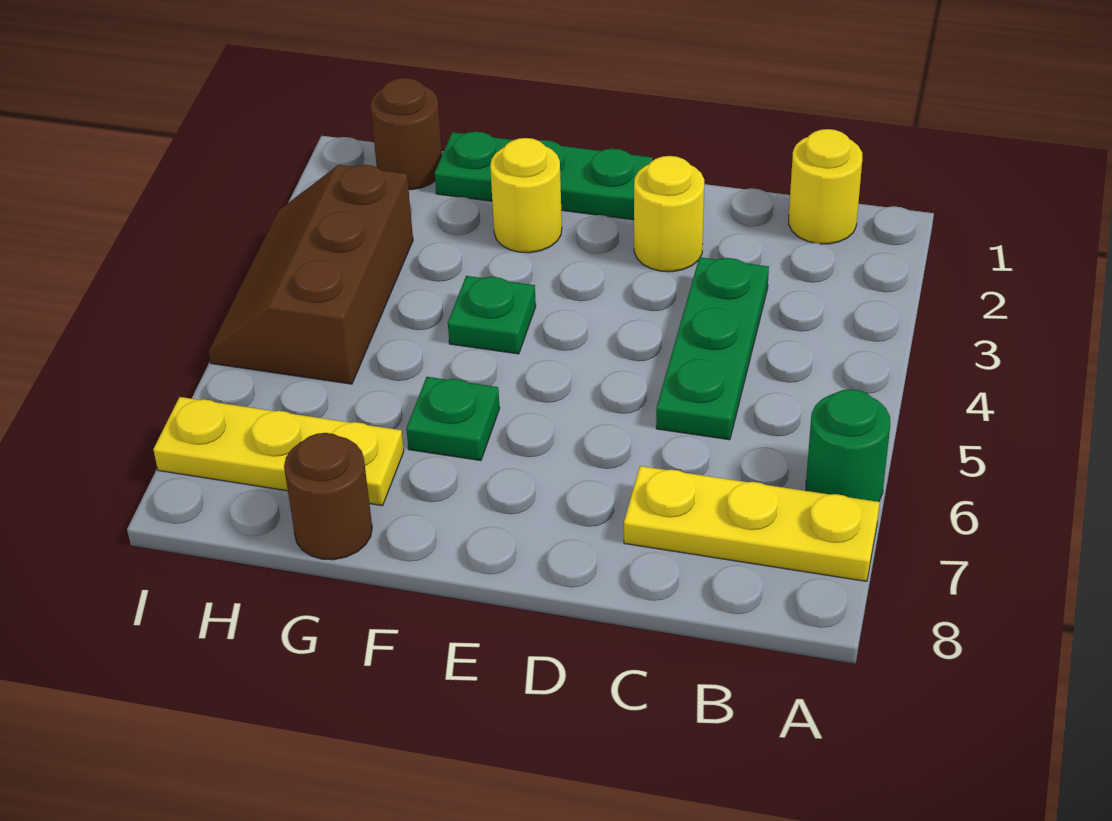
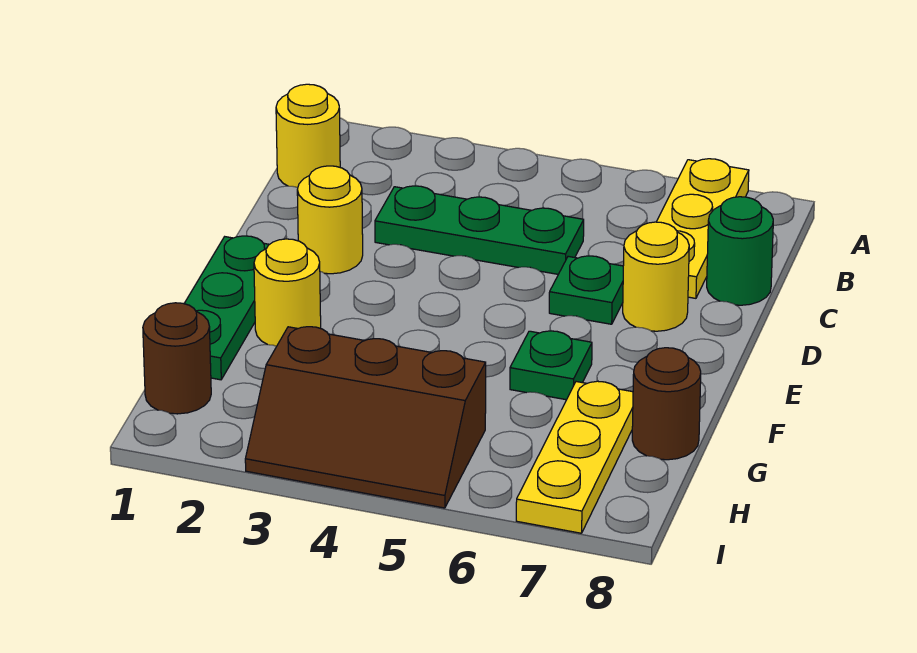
green round brick A6 level 1 -> green round brick C8 level 1
none -> yellow round brick D7 level 1
green plate F4 level 1 -> green plate D6 level 1

